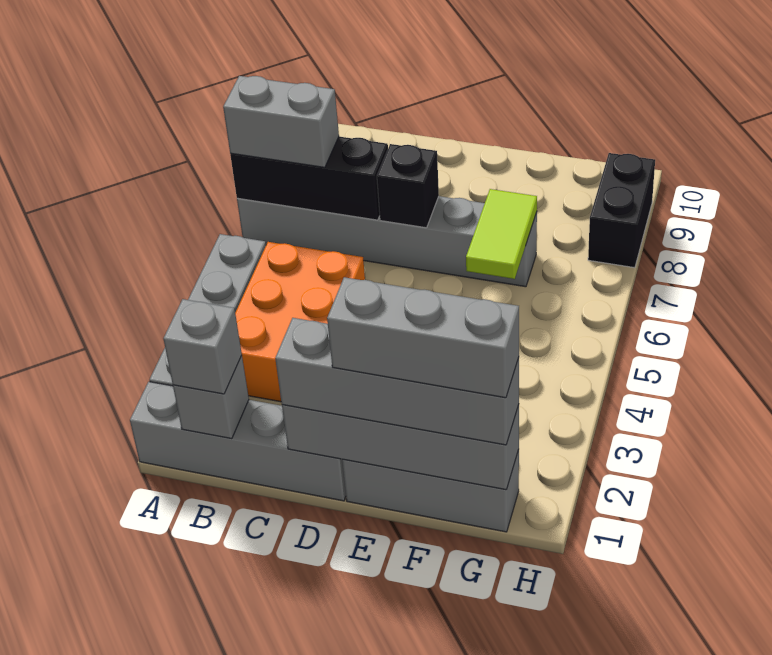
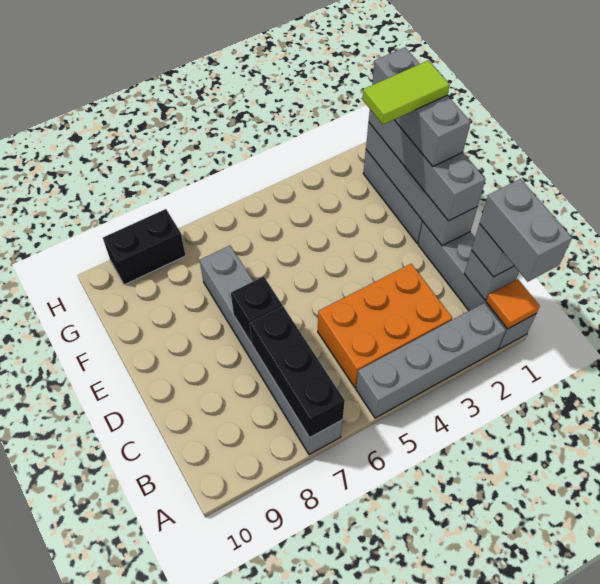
none -> orange tile A1 level 2
grey brick A7:B7 level 3 -> grey brick A1:B1 level 4
lime tile F6:F7 level 2 -> lime tile F1:F2 level 5

